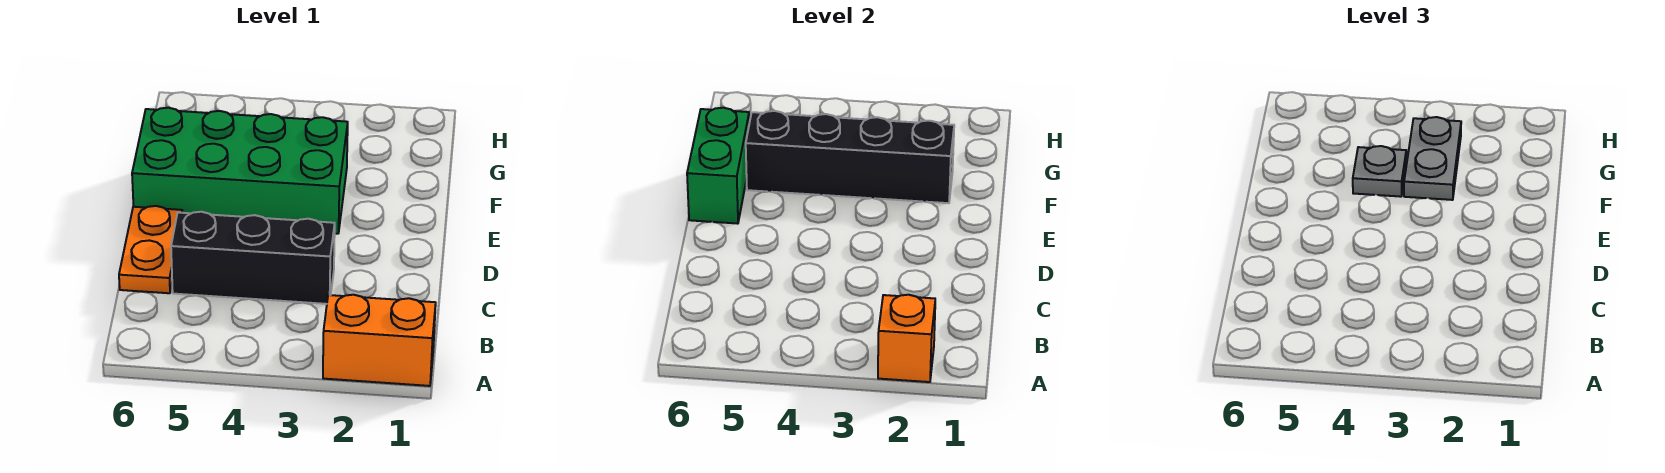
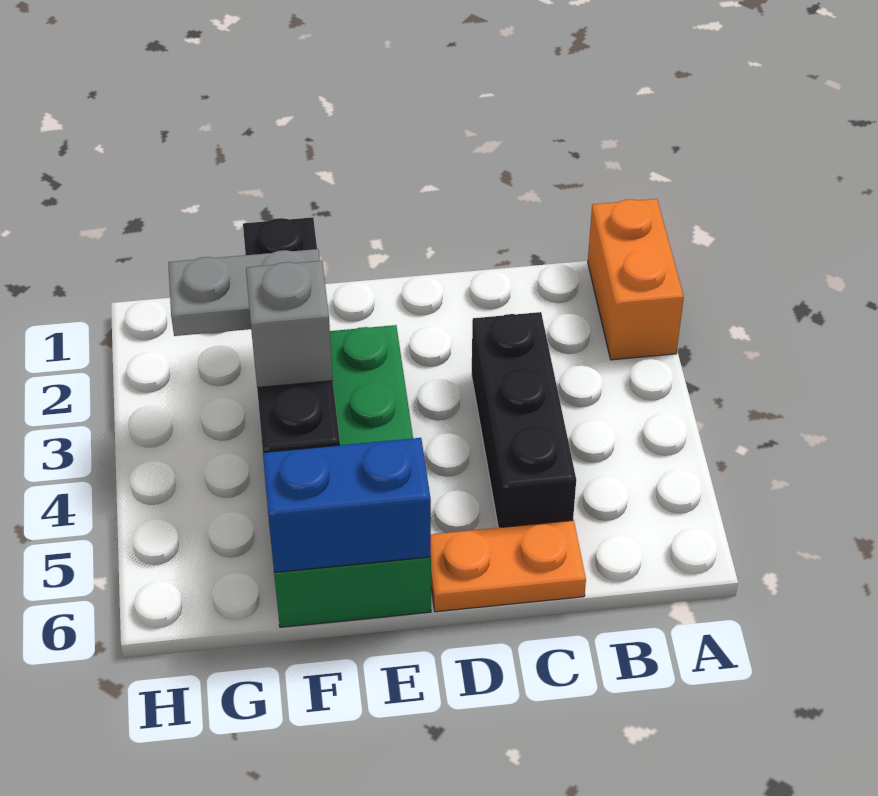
orange brick A2 level 2 -> none
green brick E6:F6 level 2 -> blue brick E6:F6 level 2
grey plate F4 level 3 -> grey brick F4 level 3

